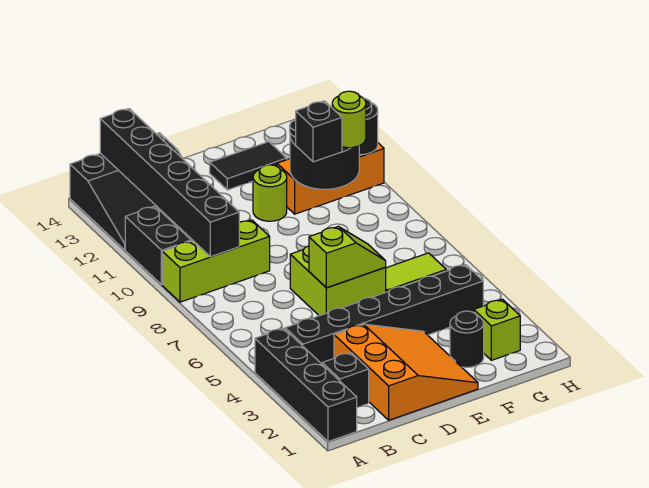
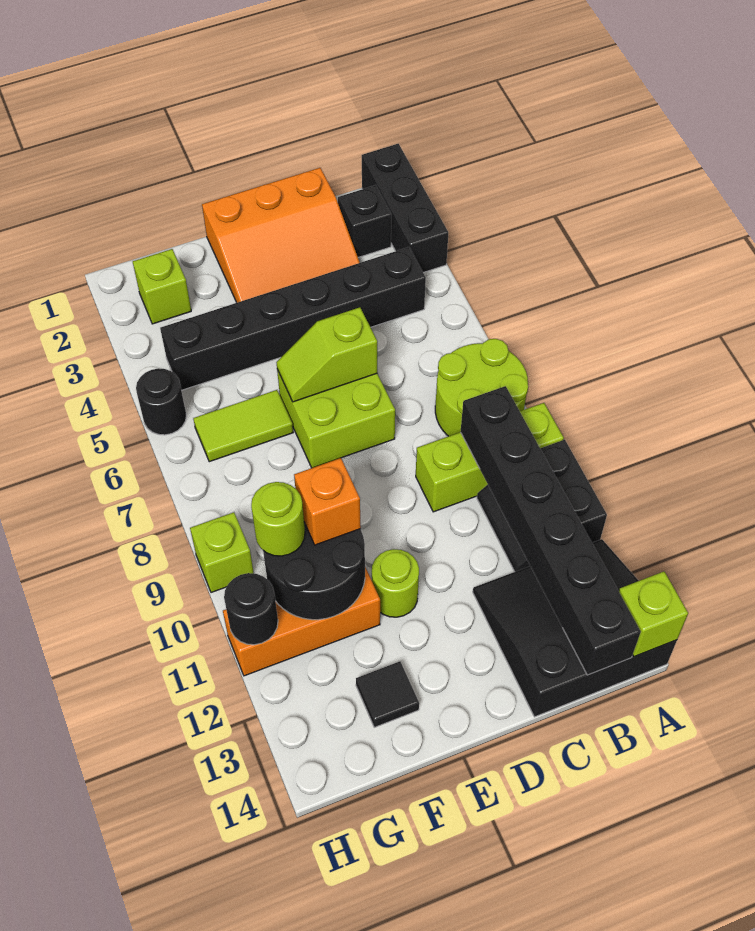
black brick A1:A4 level 1 -> black brick A1:A3 level 1
none -> lime round brick A7:B8 level 1
none -> lime brick A14 level 2
orange slope C1:E3 level 1 top C -> orange slope C1:E3 level 1 top 1
black tile E13:F13 level 1 -> black tile F13 level 1
black round brick F2 level 1 -> black round brick H5 level 1
black brick F10 level 3 -> orange brick F10 level 3
none -> lime brick H9 level 1

